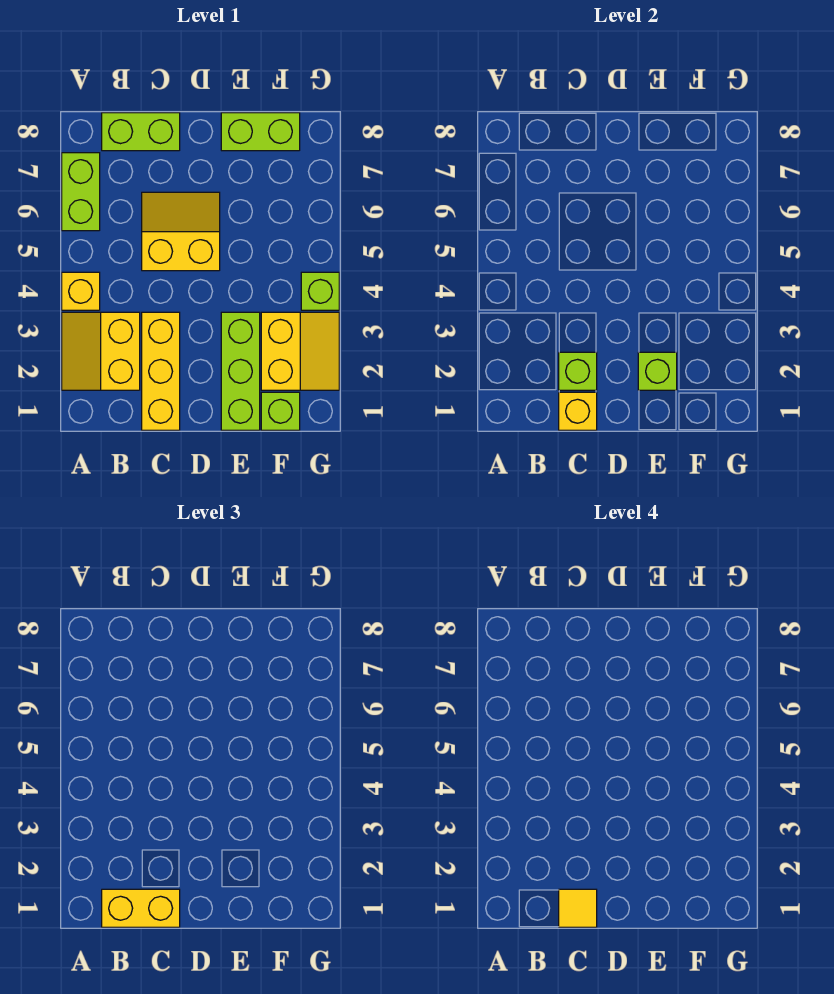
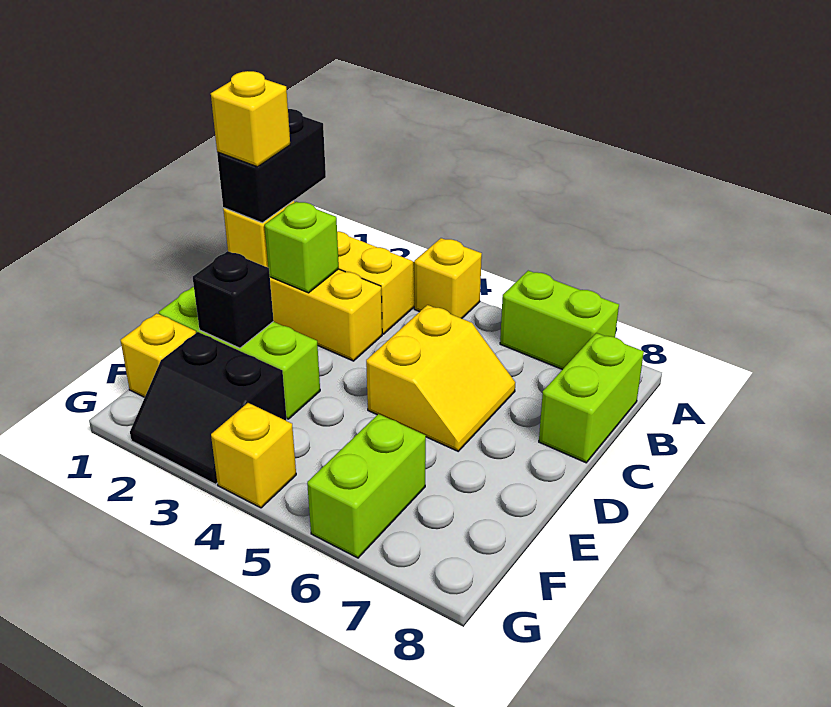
yellow brick B1:C1 level 3 -> black brick B1:C1 level 3
yellow tile C1 level 4 -> yellow brick C1 level 4
lime brick E2 level 2 -> black brick E2 level 2
lime brick E8:F8 level 1 -> lime brick F6:G6 level 1
lime brick F1 level 1 -> yellow brick F1 level 1
yellow slope F2:G3 level 1 top F -> black slope F2:G3 level 1 top F
lime brick G4 level 1 -> yellow brick G4 level 1

